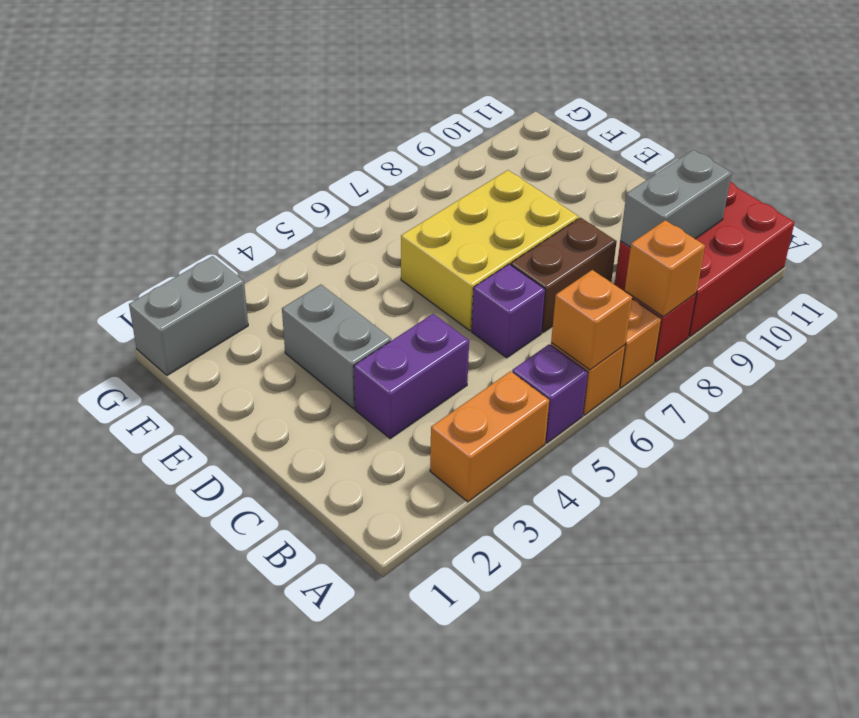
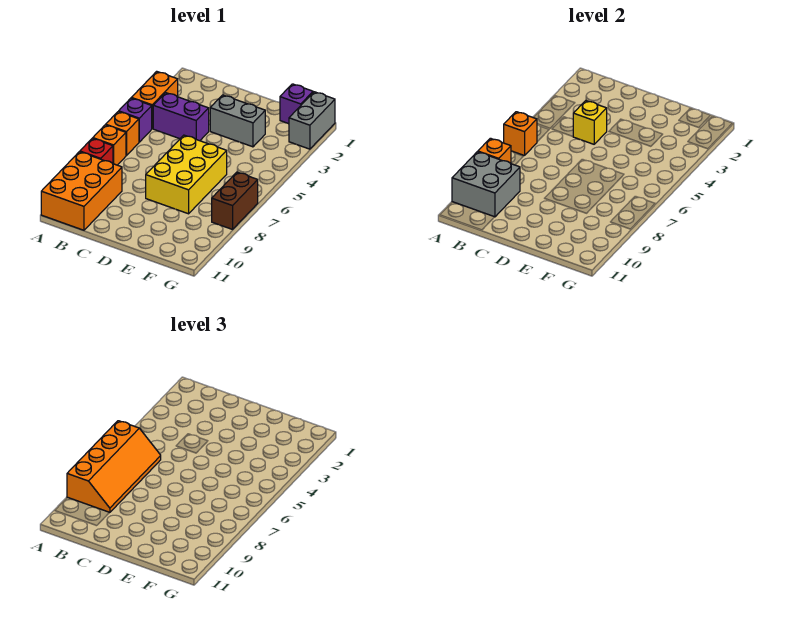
none -> orange slope A6:B9 level 3 top A
red brick A9:B11 level 1 -> orange brick A9:B11 level 1
grey brick B9:B10 level 2 -> grey brick A9:B10 level 2
purple brick C3:C4 level 1 -> purple brick B4:C4 level 1
none -> yellow brick C4 level 2
purple brick C6 level 1 -> purple brick F1 level 1
brown brick C7:C8 level 1 -> brown brick G7:G8 level 1

